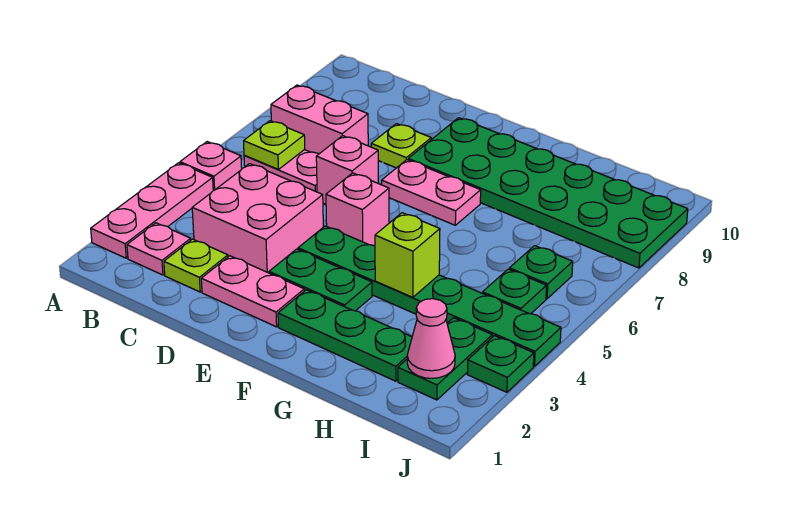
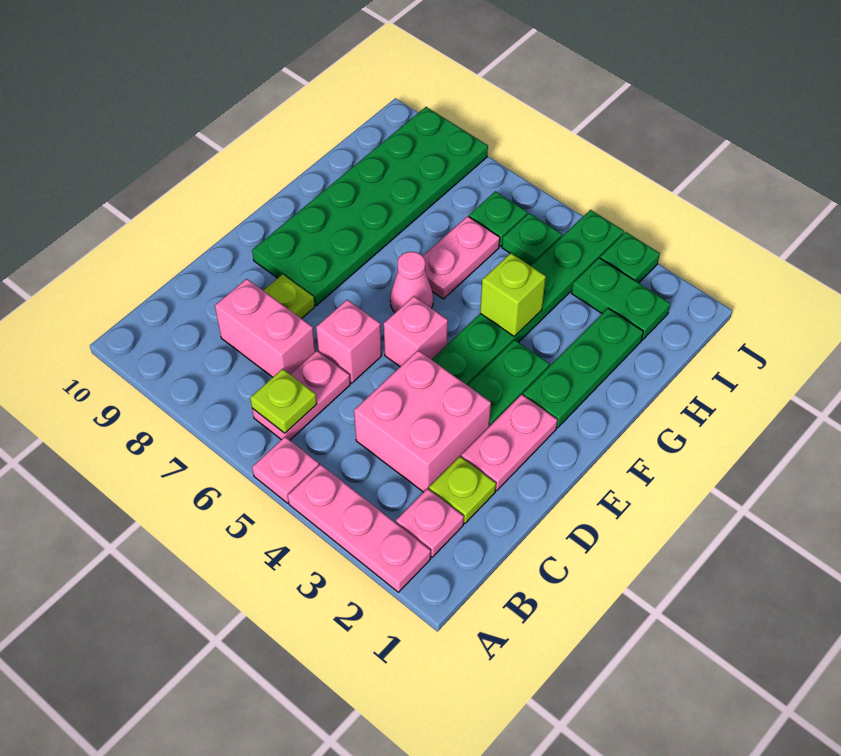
pink brick B7:C7 level 1 -> pink brick C7:C8 level 1
pink plate E7:F7 level 1 -> pink plate G6:H6 level 1
pink cone I2 level 2 -> pink cone F6 level 1

